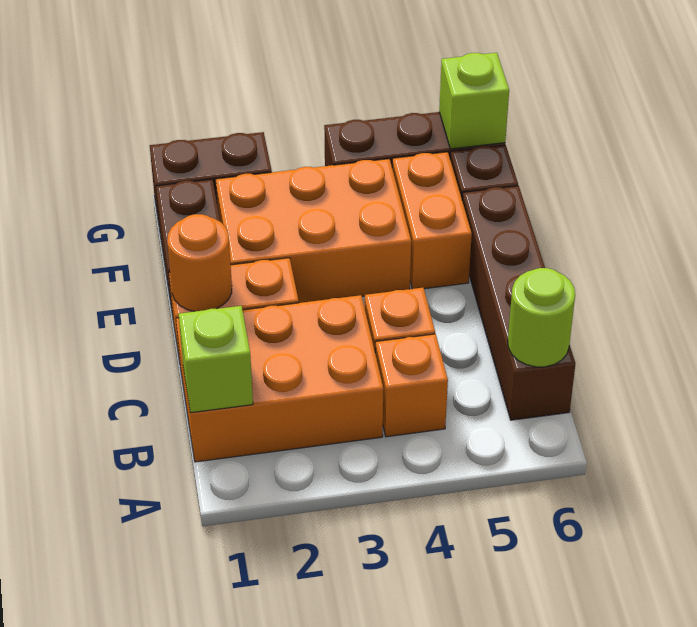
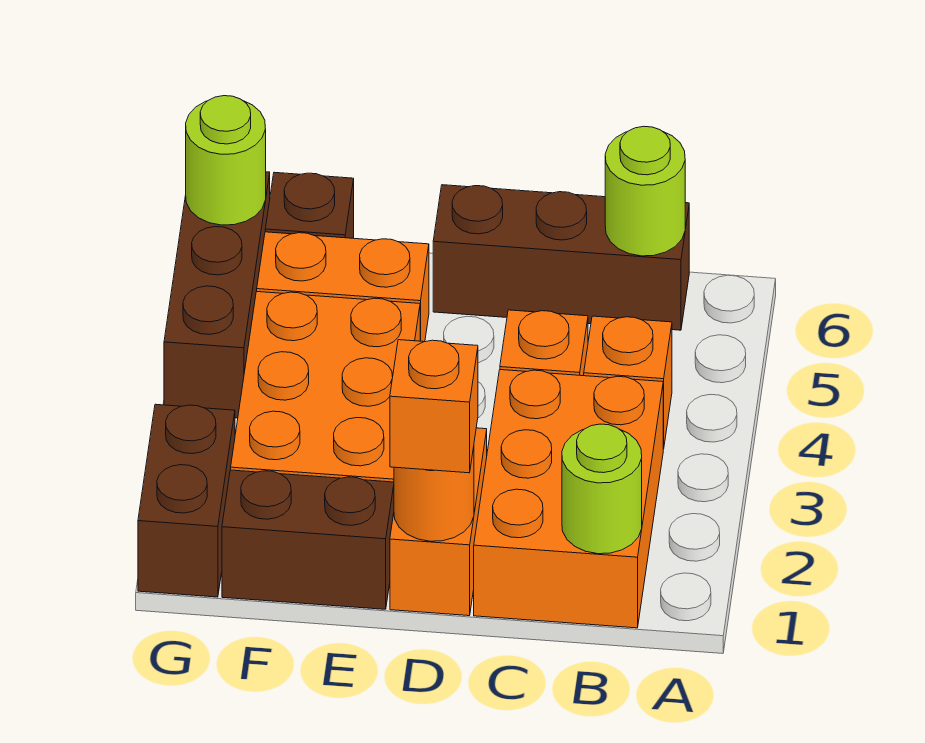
lime brick B1 level 2 -> lime round brick B1 level 2
brown brick B6:E6 level 1 -> brown brick B6:D6 level 1
none -> orange brick D1 level 3
lime brick G6 level 2 -> lime round brick G6 level 2

